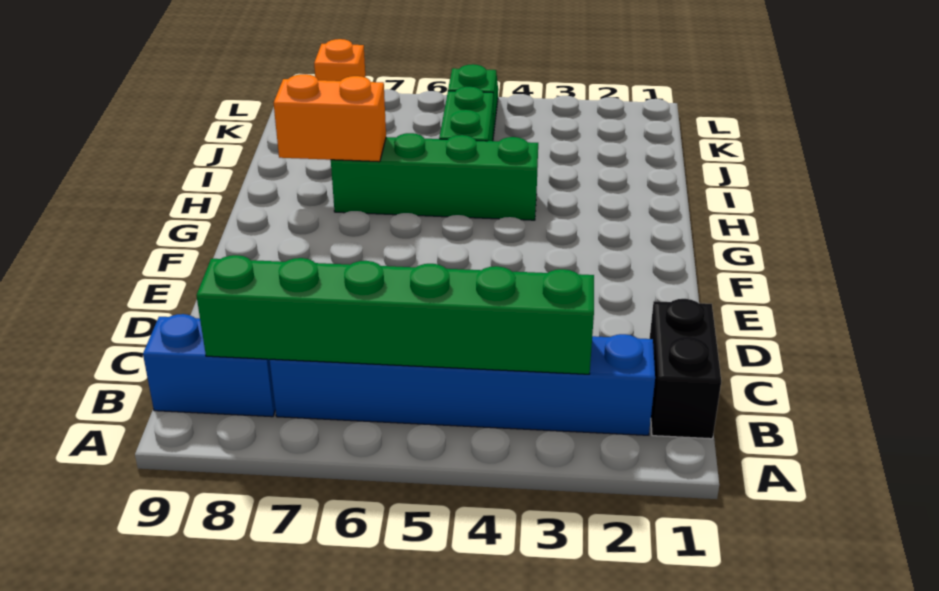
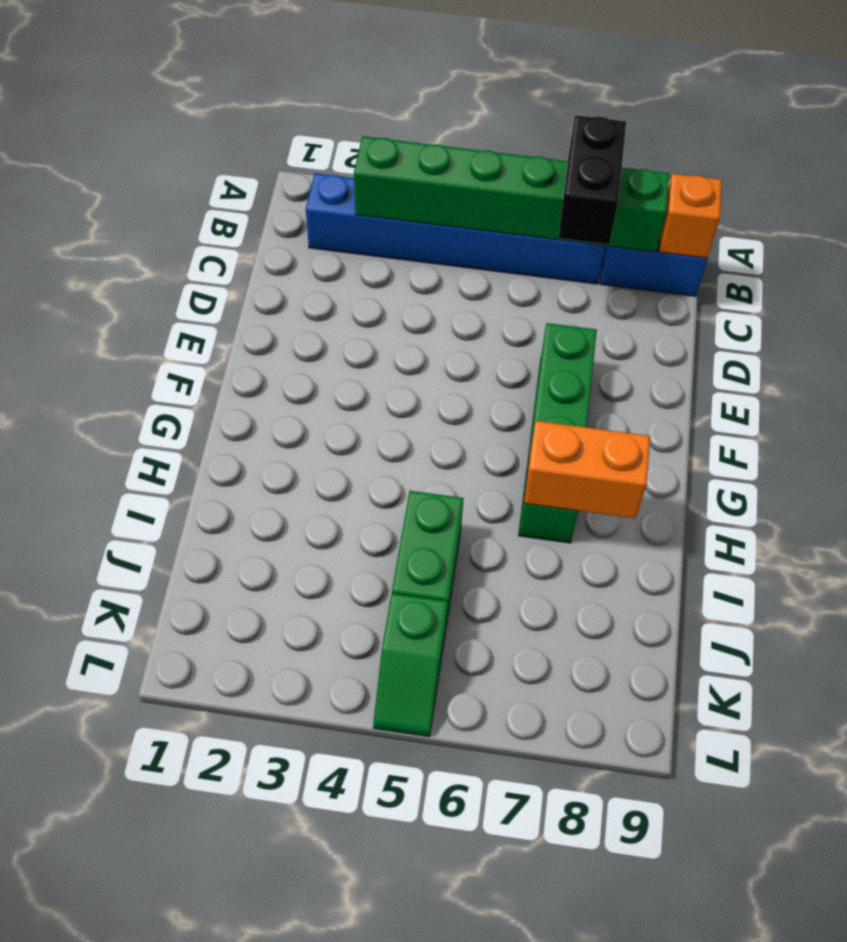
black brick B1:C1 level 1 -> black brick B7:C7 level 3
green brick H4:H7 level 1 -> green brick E7:H7 level 1
orange brick L8 level 1 -> orange brick B9 level 2

